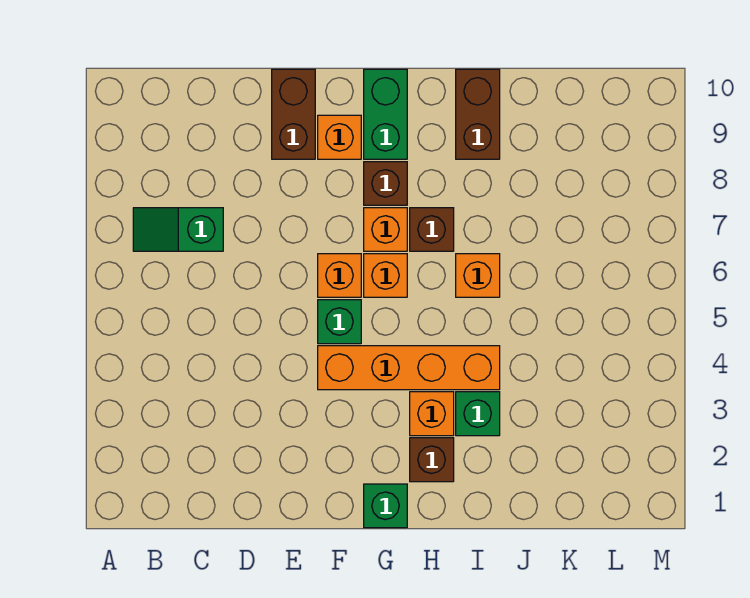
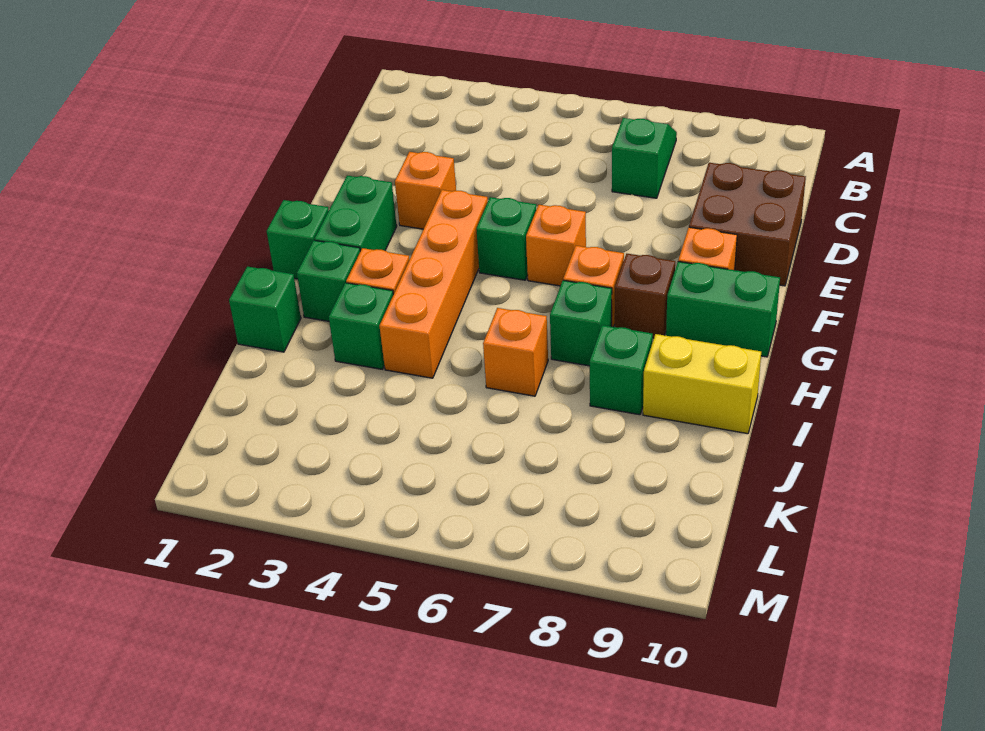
brown brick E9:E10 level 1 -> brown brick D9:E10 level 1
none -> green brick F2:G2 level 1
orange brick G6 level 1 -> orange brick E3 level 1
brown brick H2 level 1 -> green brick H2 level 1
brown brick H7 level 1 -> green brick H7 level 1
none -> green brick I1 level 1
none -> green brick I8 level 1
brown brick I9:I10 level 1 -> yellow brick I9:I10 level 1

